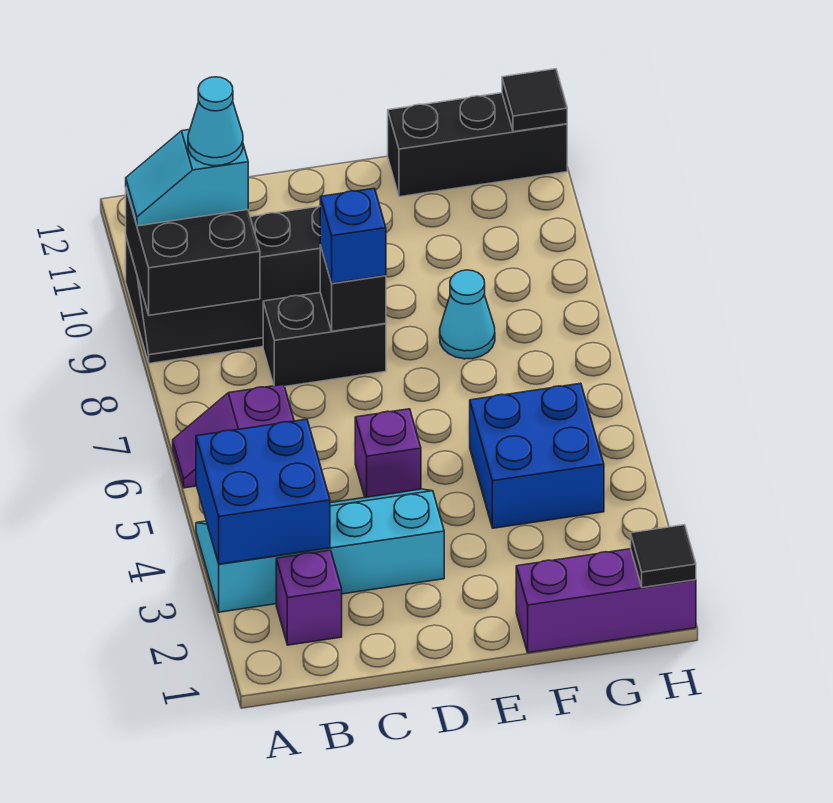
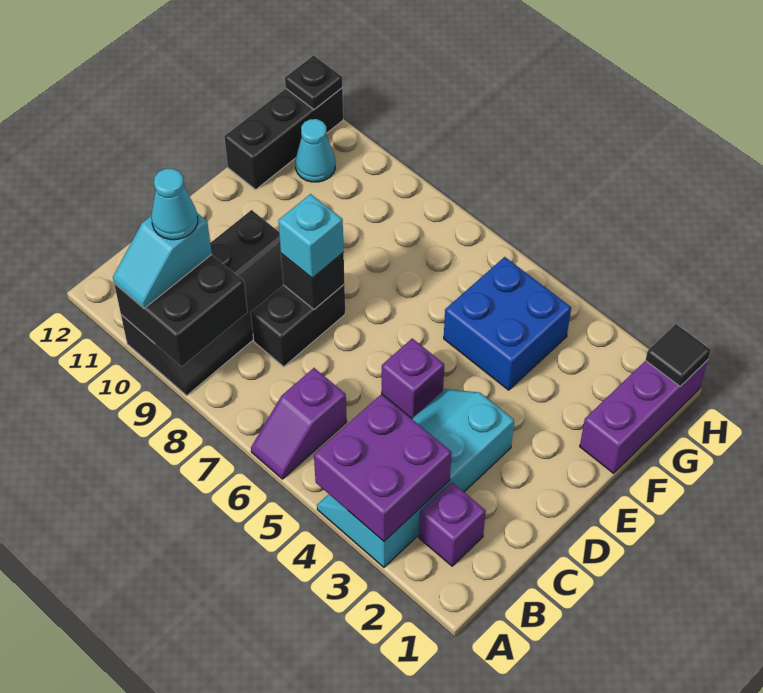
blue brick A3:B4 level 2 -> purple brick A3:B4 level 2
blue brick D8 level 3 -> cyan brick D8 level 3
cyan cone F8 level 1 -> cyan cone G11 level 1
black tile H12 level 2 -> black plate H12 level 2

